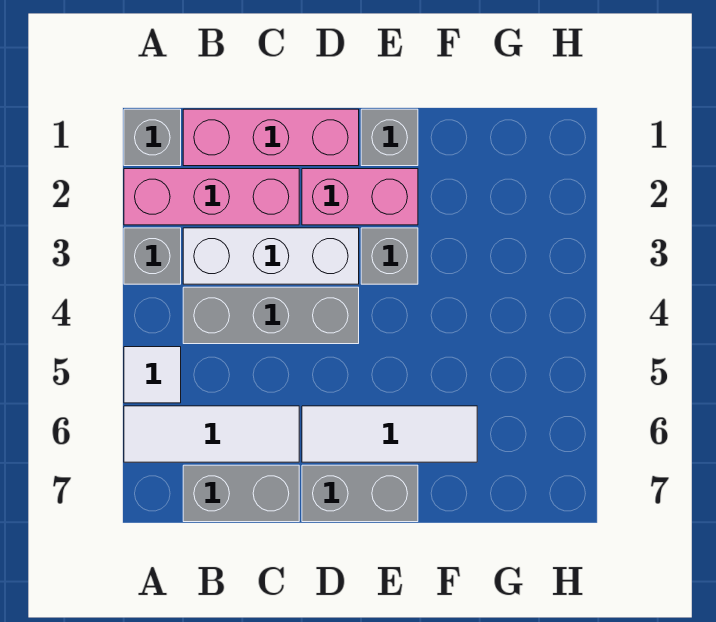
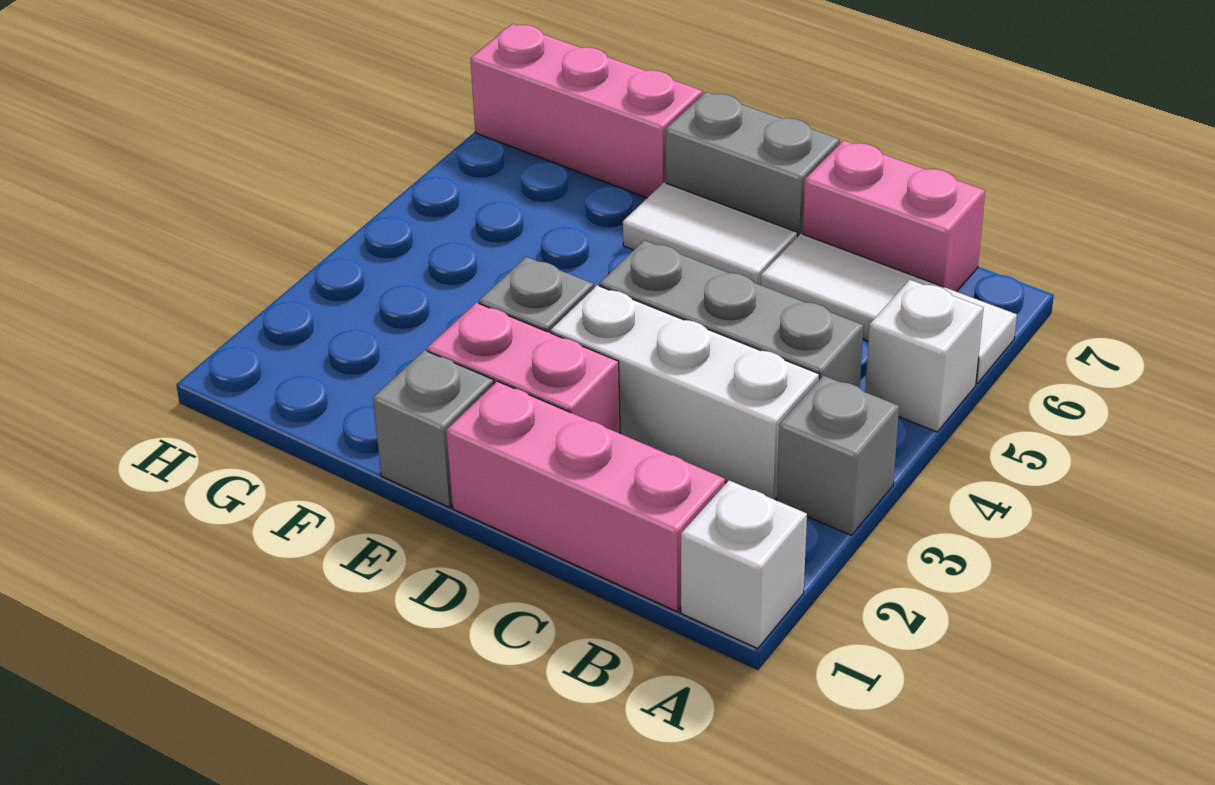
grey brick A1 level 1 -> white brick A1 level 1
pink brick A2:C2 level 1 -> pink brick F7:H7 level 1
white tile A5 level 1 -> white brick A5 level 1
grey brick B7:C7 level 1 -> pink brick B7:C7 level 1
white tile D6:F6 level 1 -> white tile D6:E6 level 1

